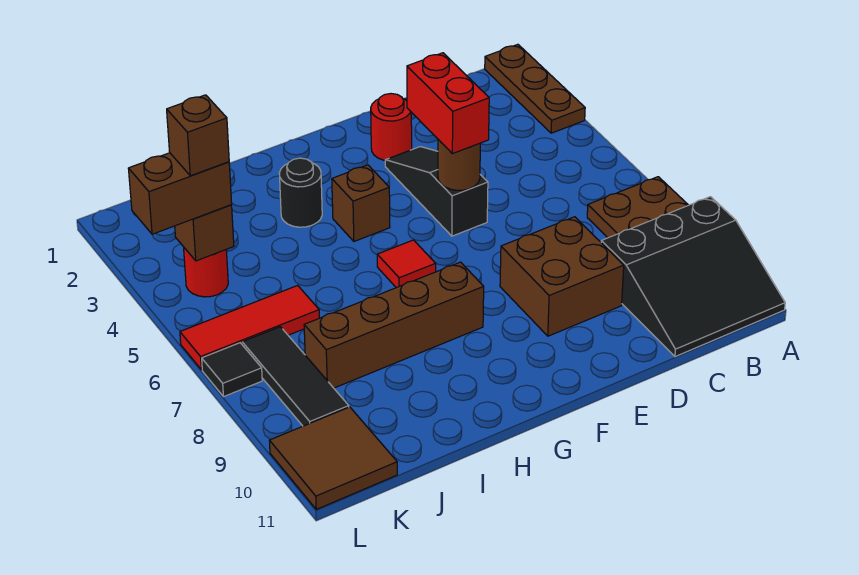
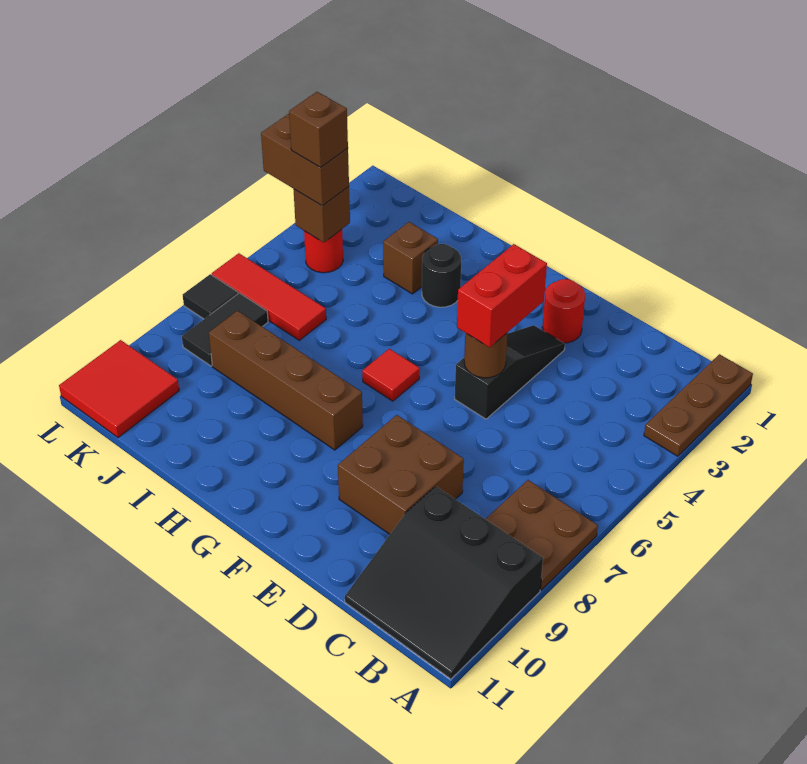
brown brick G4 level 1 -> brown brick I3 level 1
black tile K7:K9 level 1 -> black tile K7:K8 level 1
brown tile K10:L11 level 1 -> red tile K10:L11 level 1

